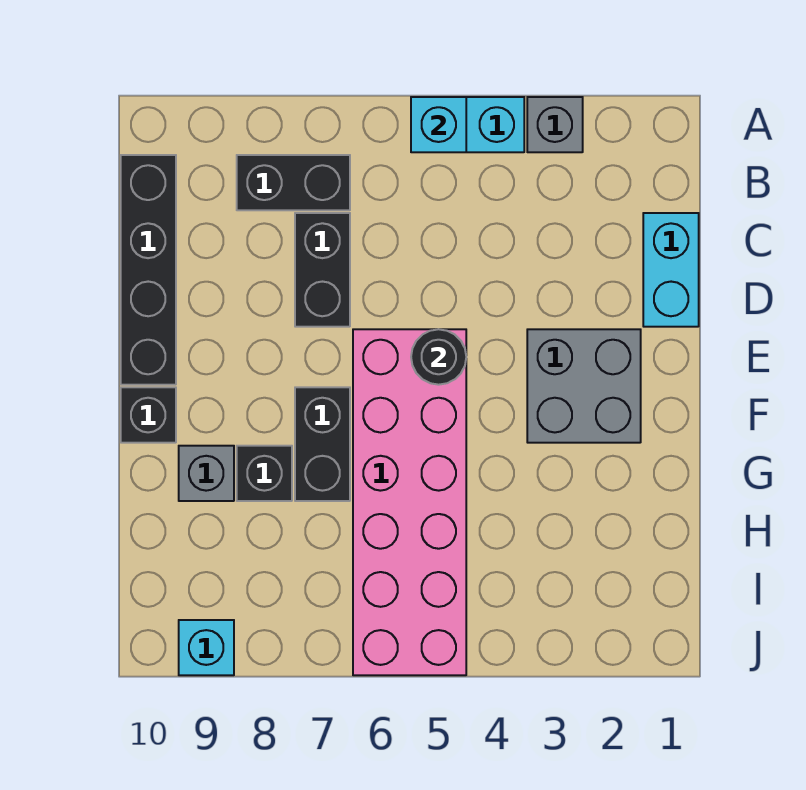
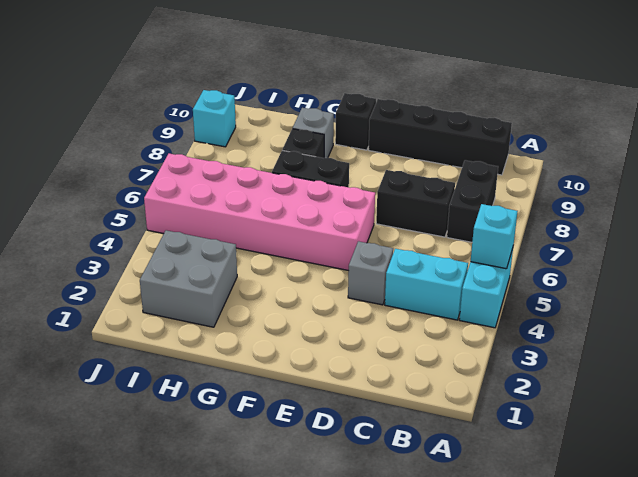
grey brick A3 level 1 -> grey brick D4 level 1
cyan brick C1:D1 level 1 -> cyan brick B4:C4 level 1
grey brick E2:F3 level 1 -> grey brick H2:I3 level 1
black round brick E5 level 2 -> none

